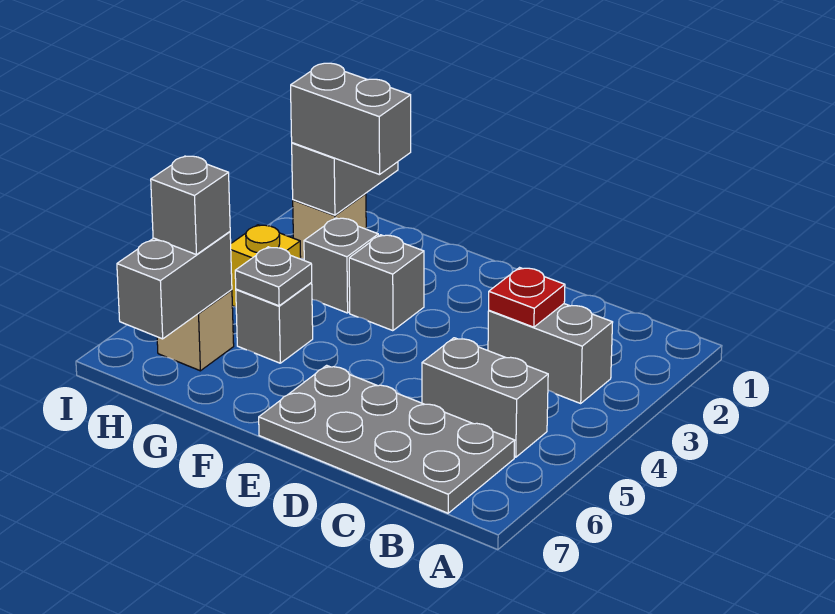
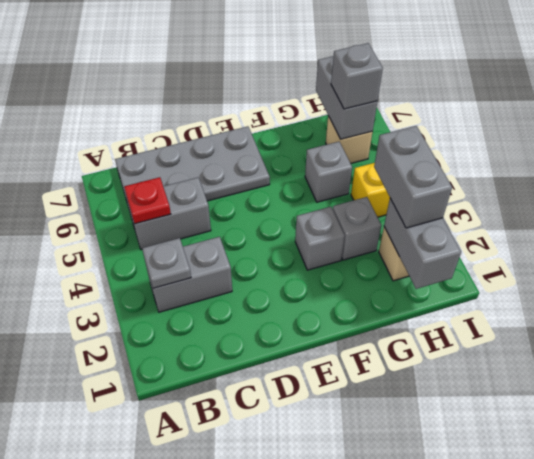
red plate C3 level 2 -> red plate B5 level 2
grey brick G2:H2 level 3 -> grey brick H2:H3 level 3
grey plate G5 level 2 -> grey plate B3 level 2

